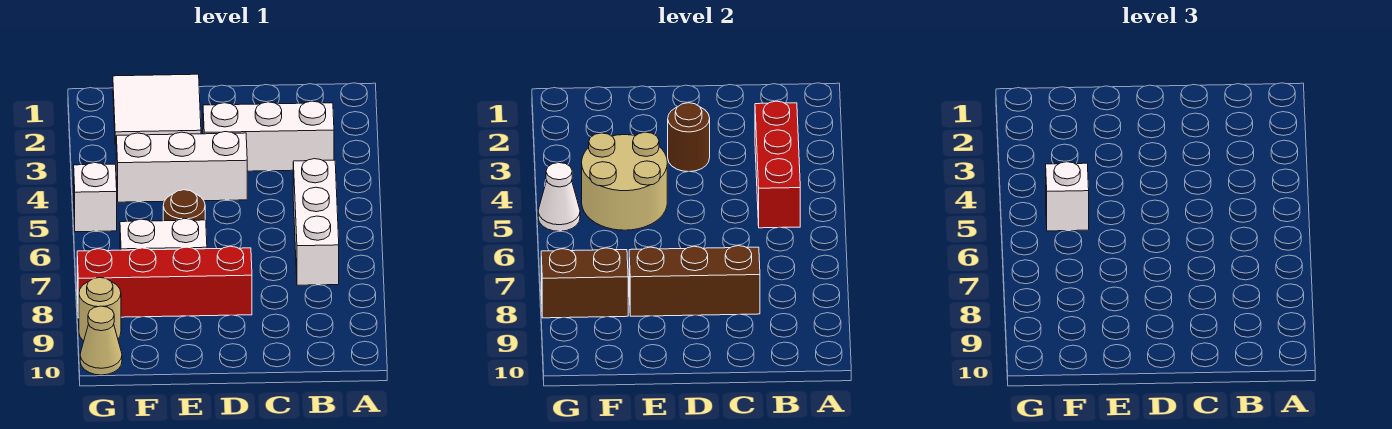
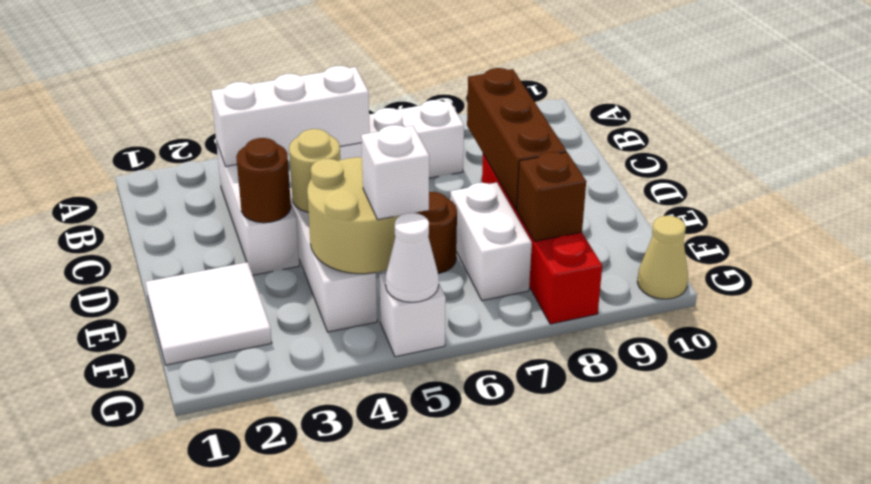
red brick B3:B5 level 2 -> white brick B3:B5 level 2
brown brick F8:G8 level 2 -> brown brick F8 level 2
tan round brick G9 level 1 -> tan round brick D4 level 2

